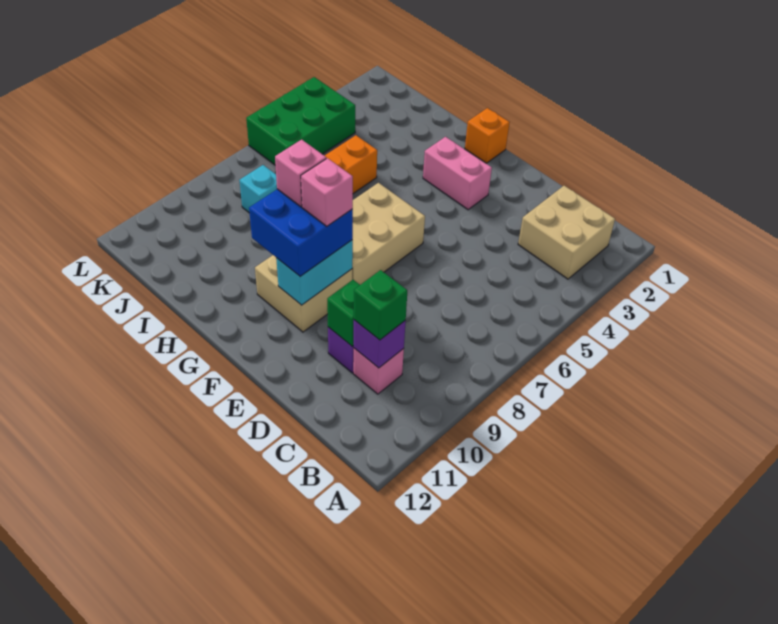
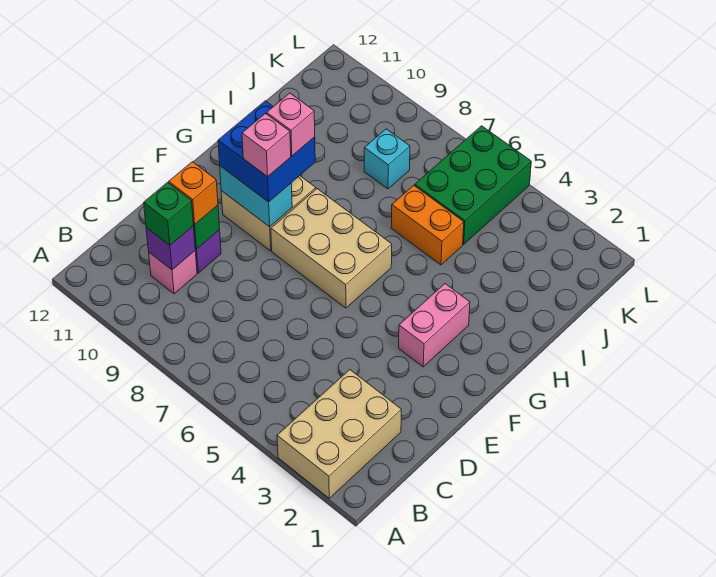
tan brick B2:C3 level 1 -> tan brick A2:C3 level 1
orange brick G1 level 1 -> orange brick D10 level 3
green brick K4:L6 level 1 -> green brick J5:L6 level 1

